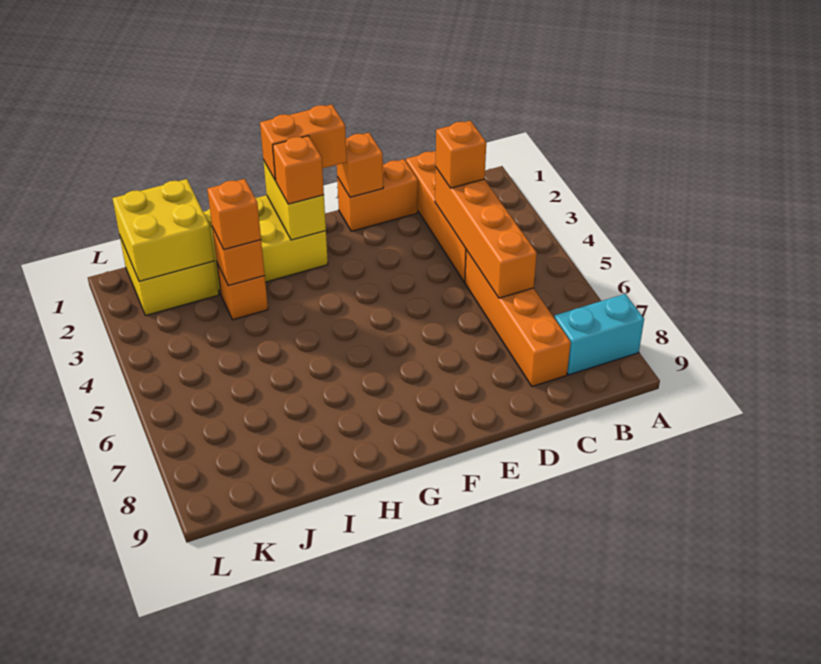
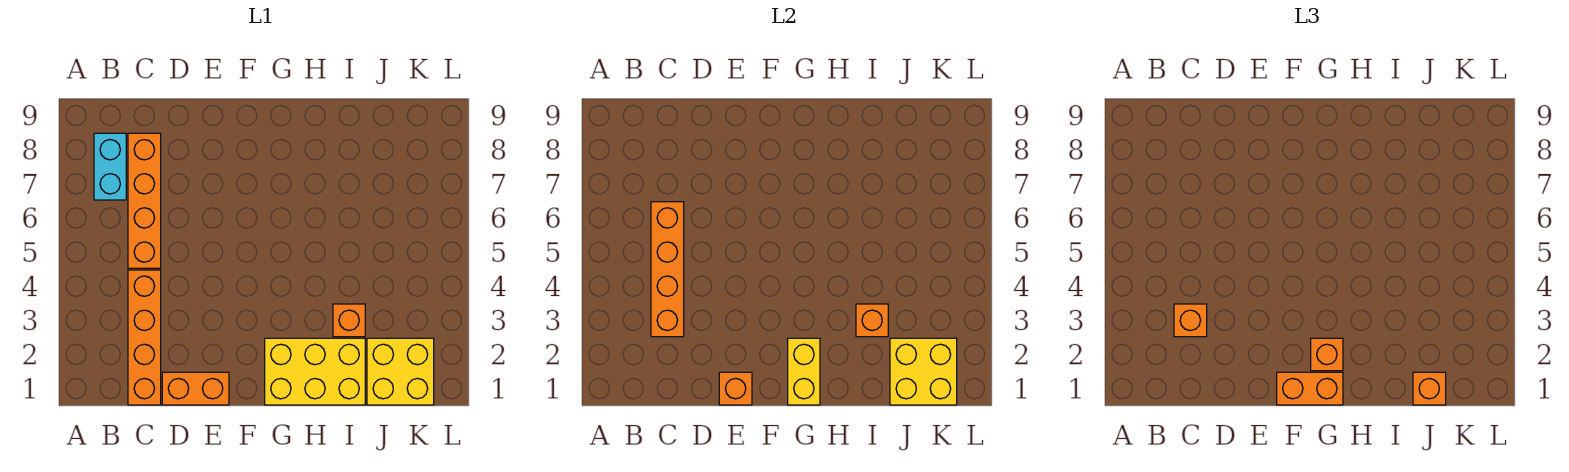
cyan brick A8:B8 level 1 -> cyan brick B7:B8 level 1
orange brick I3 level 3 -> orange brick J1 level 3

